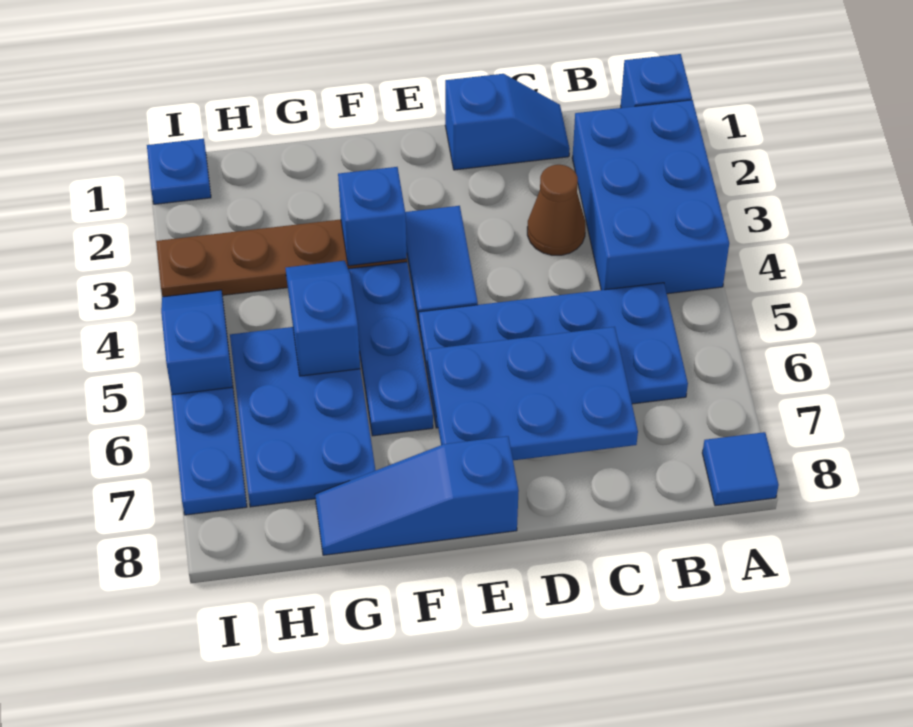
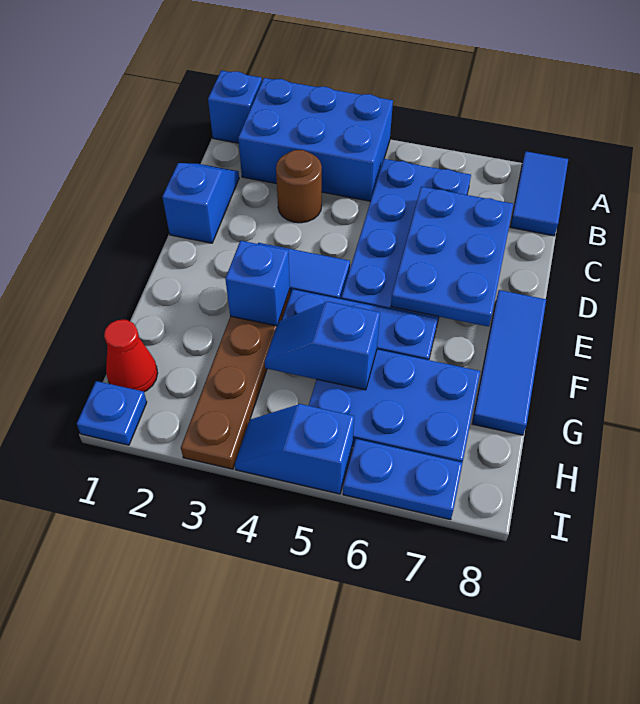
blue tile A8 level 1 -> blue tile A8:B8 level 1
brown cone C3 level 1 -> brown round brick C3 level 1
blue slope E8:G8 level 1 top E -> blue tile E8:G8 level 1
none -> red cone H1 level 1

